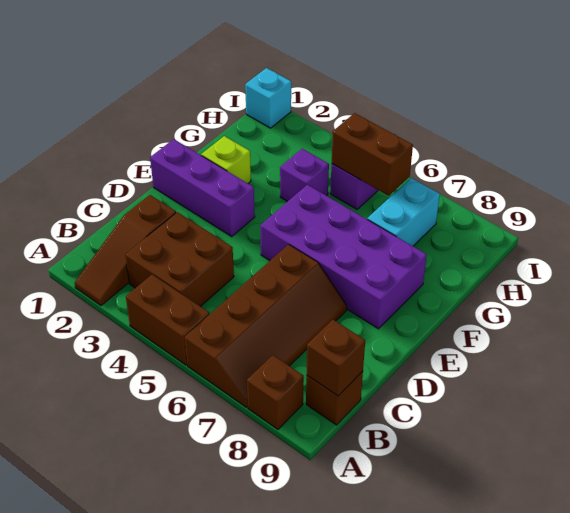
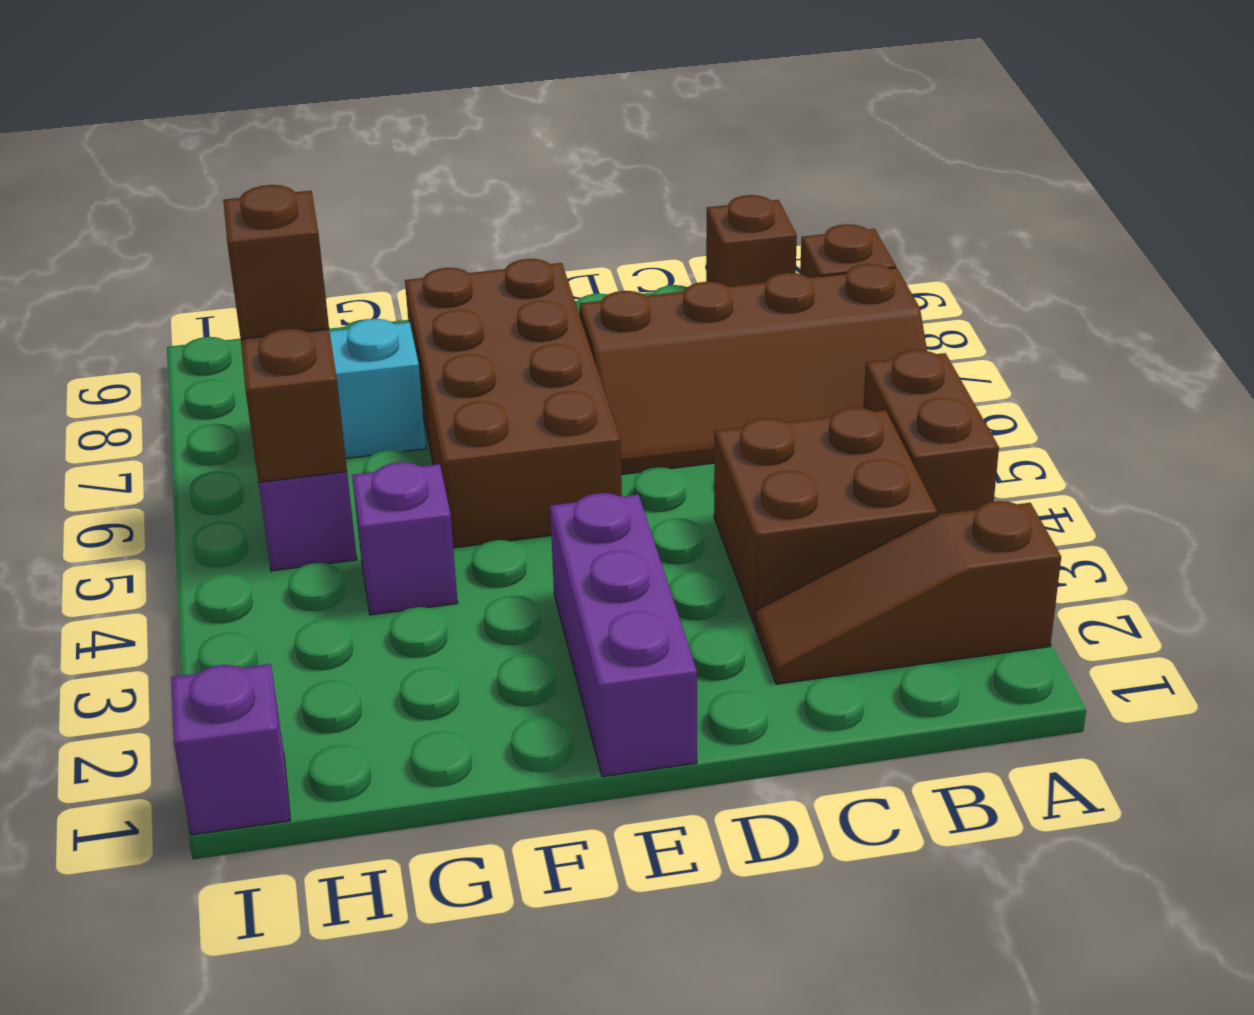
brown slope A2:C2 level 1 top C -> brown slope A2:C2 level 1 top A
brown slope A6:D7 level 1 top 6 -> brown slope A6:D7 level 1 top 7
brown brick B9 level 2 -> brown brick H6 level 3
purple brick E5:F8 level 1 -> brown brick E5:F8 level 1
lime brick F2 level 1 -> none
cyan brick I1 level 1 -> purple brick I1 level 1

